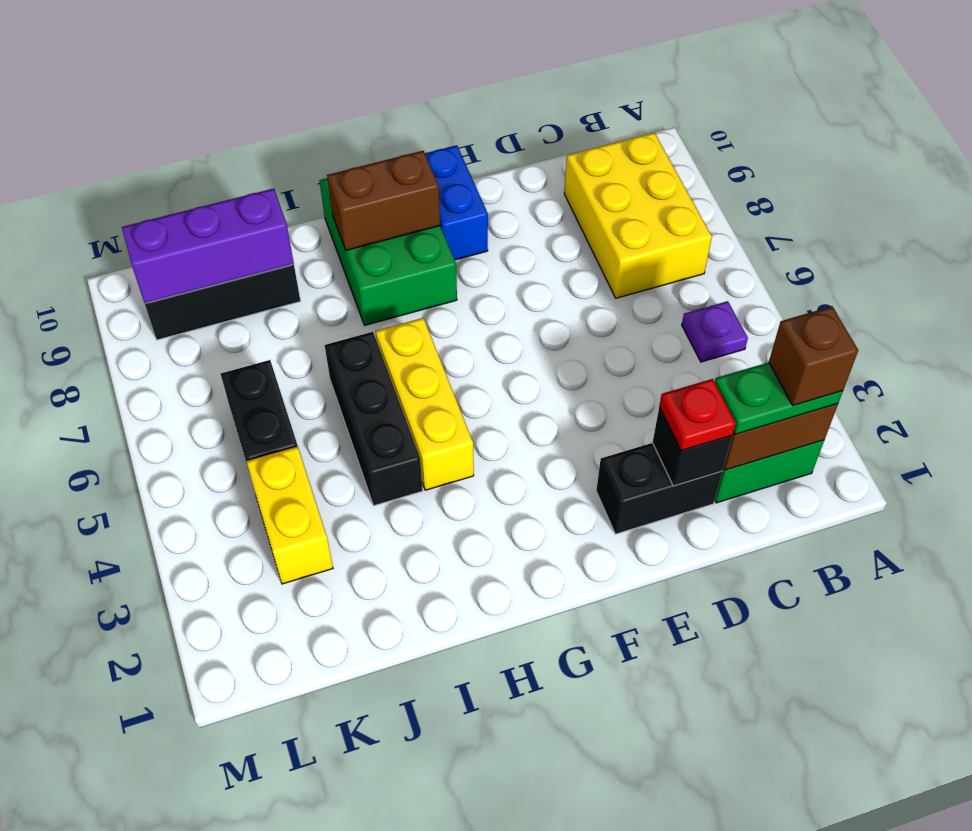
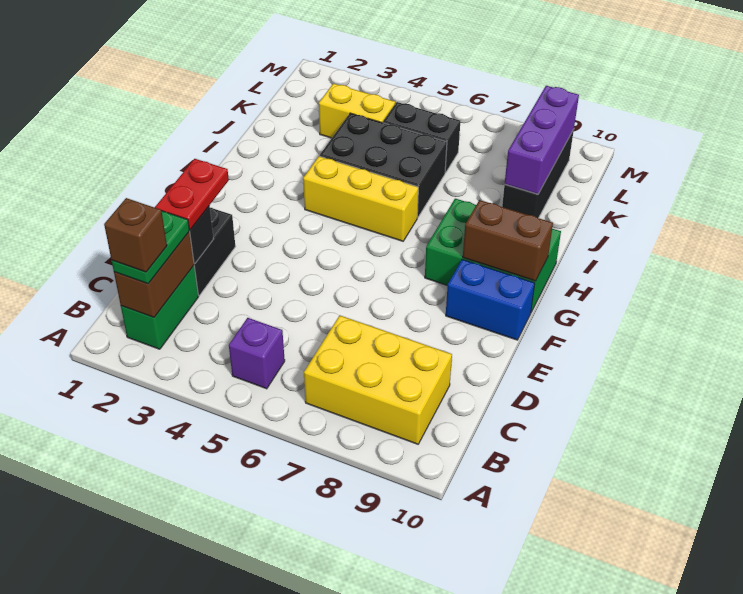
purple plate B5 level 1 -> purple brick B5 level 1
red plate D2 level 3 -> red plate D2:E2 level 3
brown brick G9:H9 level 2 -> brown brick G9:G10 level 2
black brick I4:I6 level 1 -> black brick I4:J6 level 1

